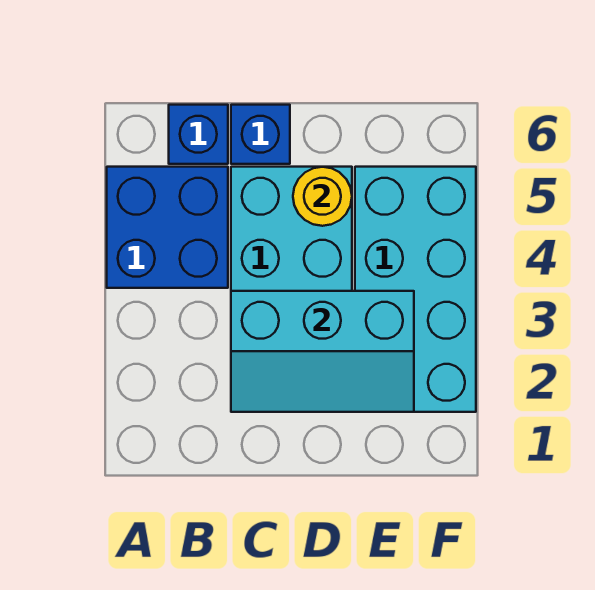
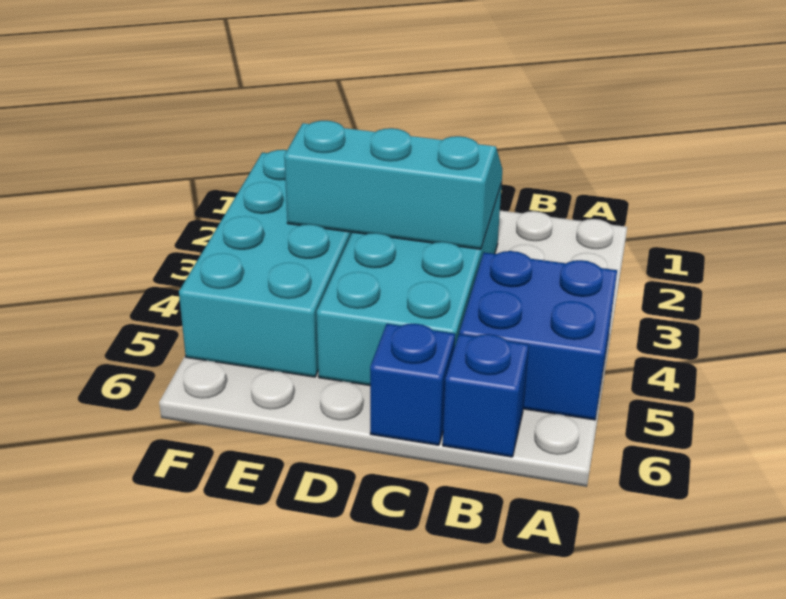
yellow round brick D5 level 2 -> none

